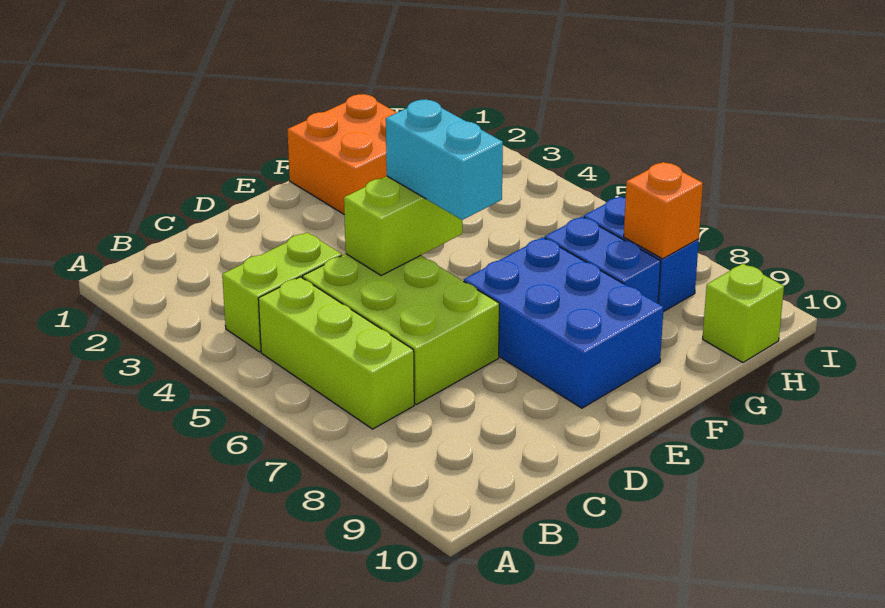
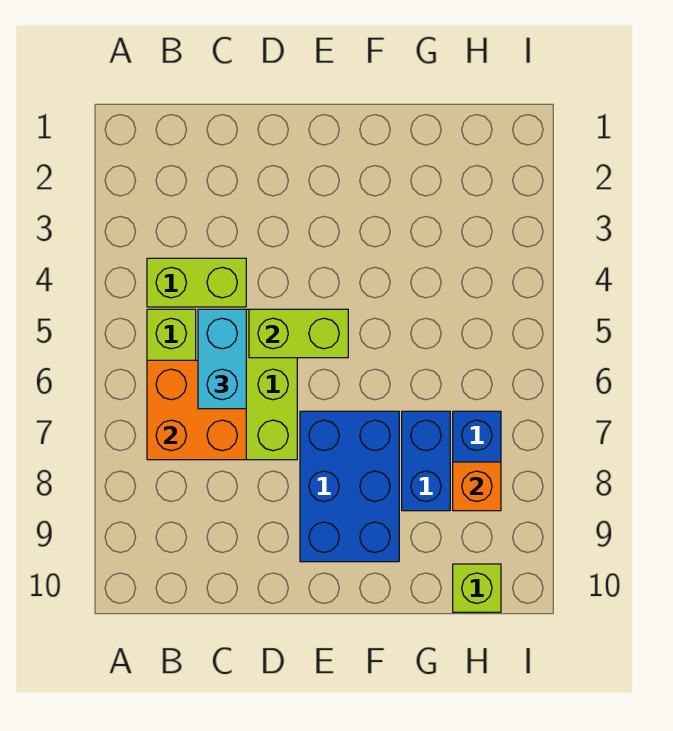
cyan brick E5:E6 level 3 -> cyan brick C5:C6 level 3
orange brick F1:G2 level 1 -> orange brick B6:C7 level 2

